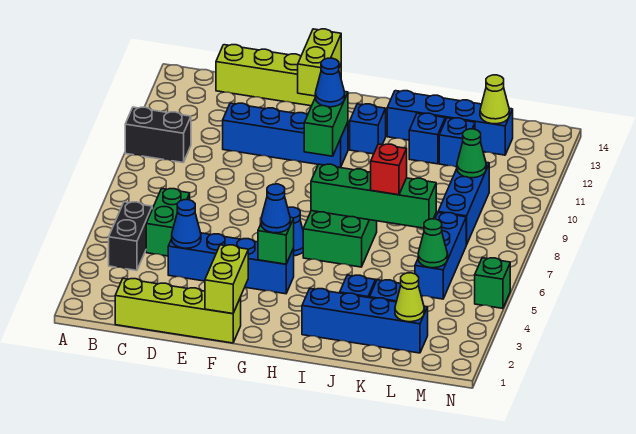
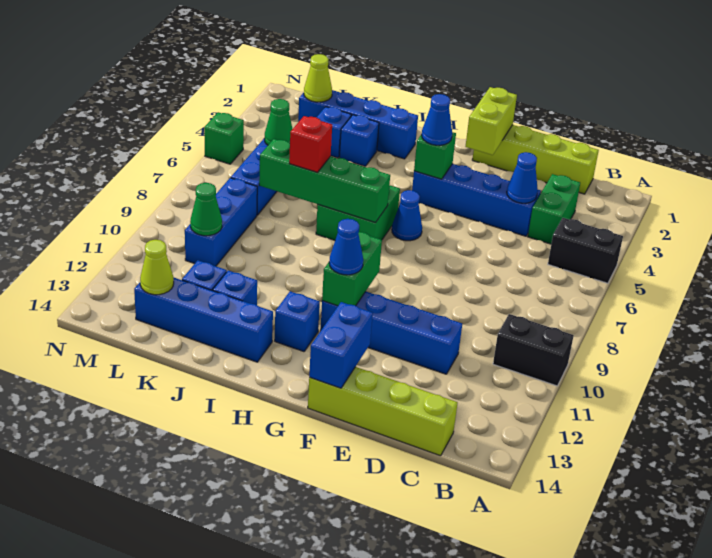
black brick B4:B5 level 1 -> black brick A5:B5 level 1
green brick C5:C6 level 1 -> green brick C3:C4 level 1
lime brick F13:F14 level 2 -> blue brick F13:F14 level 2

